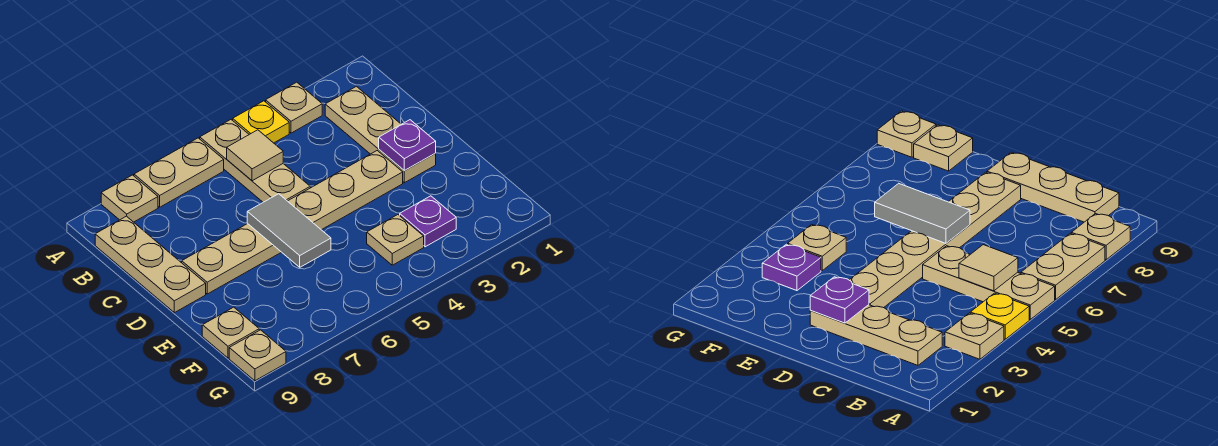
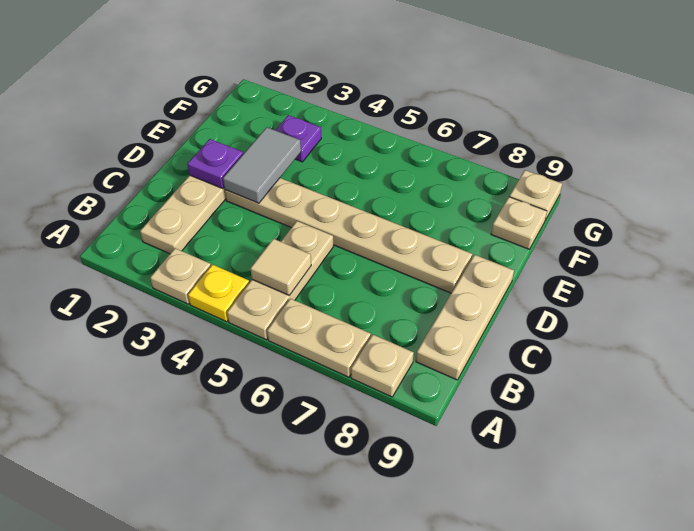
grey tile D6:E6 level 2 -> grey tile D3:E3 level 2
tan plate F4 level 1 -> none

